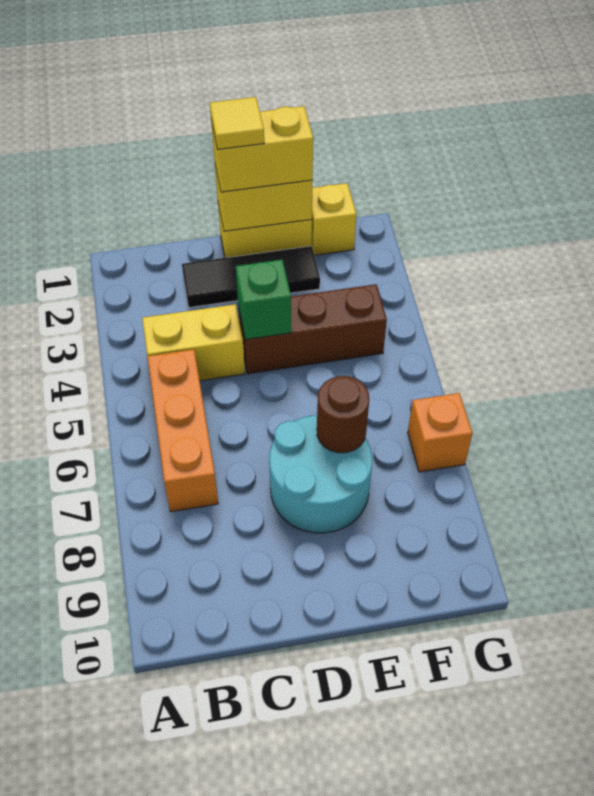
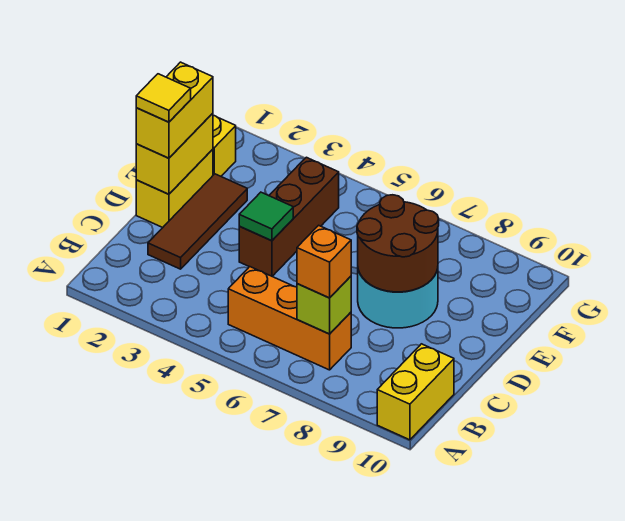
yellow brick B4:C4 level 1 -> yellow brick A10:B10 level 1
none -> lime brick B7 level 2
black tile C2:E2 level 1 -> brown tile C2:E2 level 1
green brick D4 level 2 -> green tile D4 level 2
brown round brick E7 level 2 -> brown round brick D7:E8 level 2
orange brick G7 level 1 -> orange brick B7 level 3

